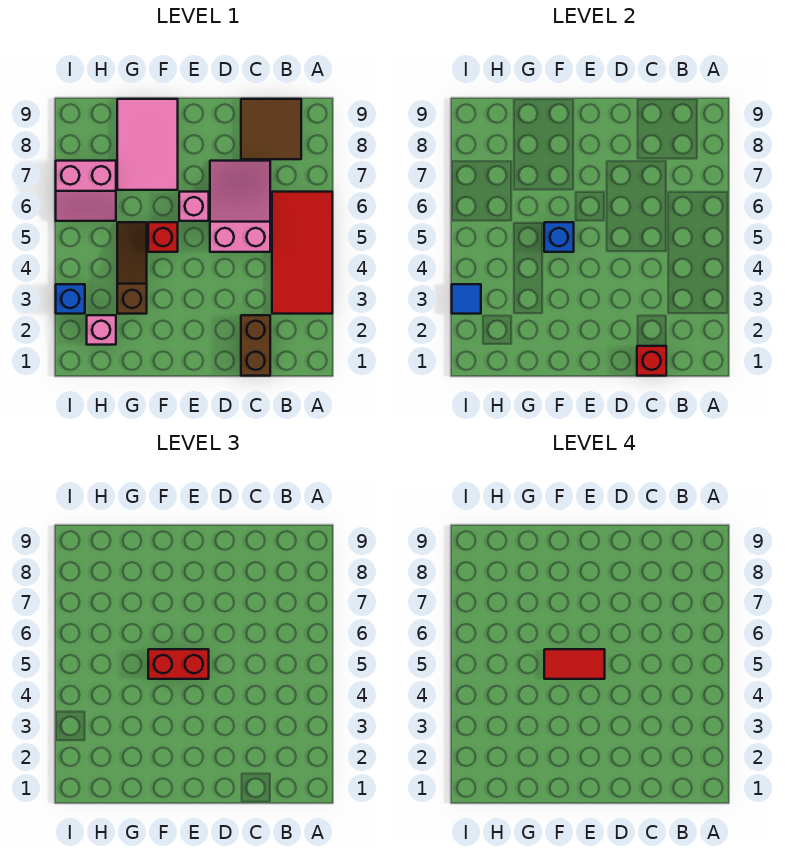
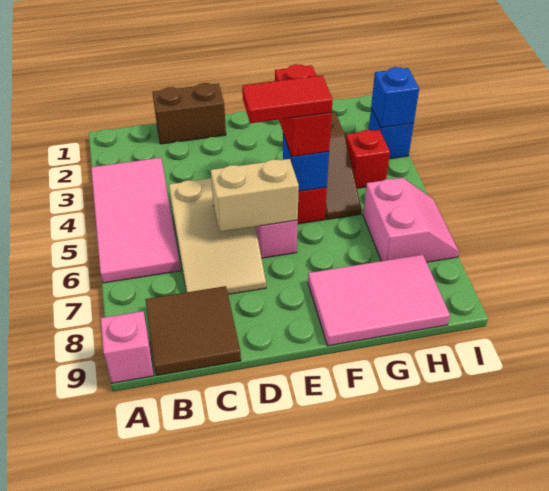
red tile A3:B6 level 1 -> pink tile A3:B6 level 1
brown brick C1:C2 level 1 -> brown brick C1:D1 level 1
red brick C1 level 2 -> red brick H4 level 1
pink slope C5:D7 level 1 top 5 -> tan slope C5:D7 level 1 top 5
none -> tan brick D6:E6 level 2
red brick E5:F5 level 3 -> red brick F4:F5 level 3
pink tile F7:G9 level 1 -> pink tile F8:H9 level 1
pink brick H2 level 1 -> pink brick A9 level 1
pink slope H6:I7 level 1 top 7 -> pink slope H6:I7 level 1 top H
blue tile I3 level 2 -> blue brick I3 level 2

